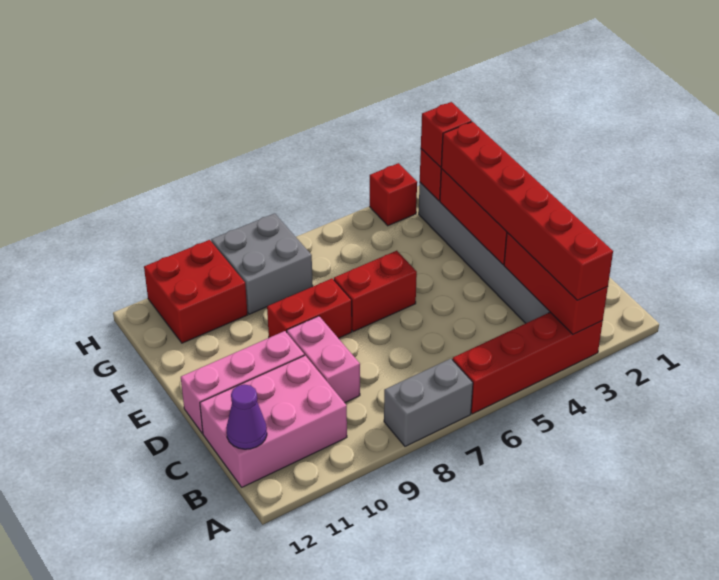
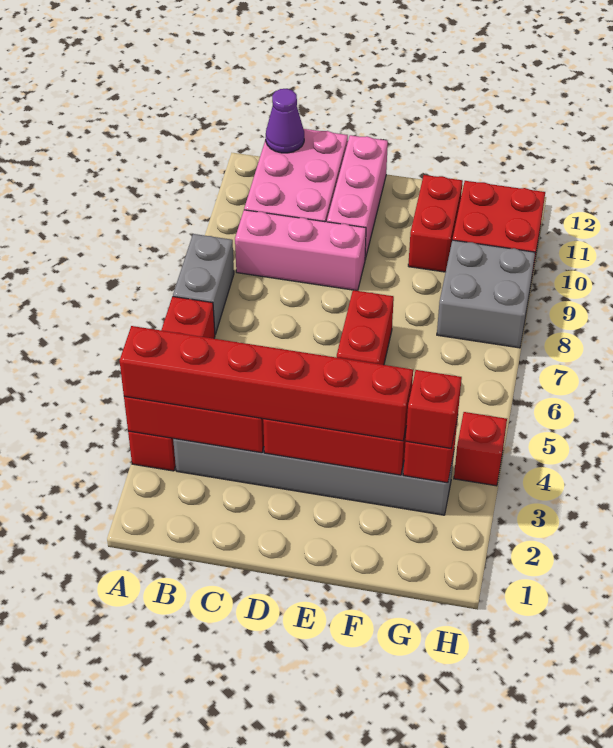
pink brick C9:D9 level 1 -> pink brick B9:D9 level 1
red brick E8:E9 level 1 -> red brick F10:F11 level 1

